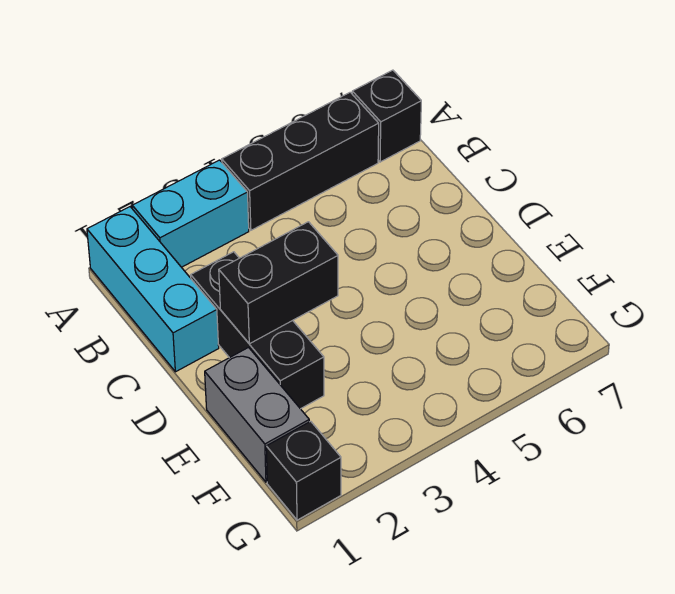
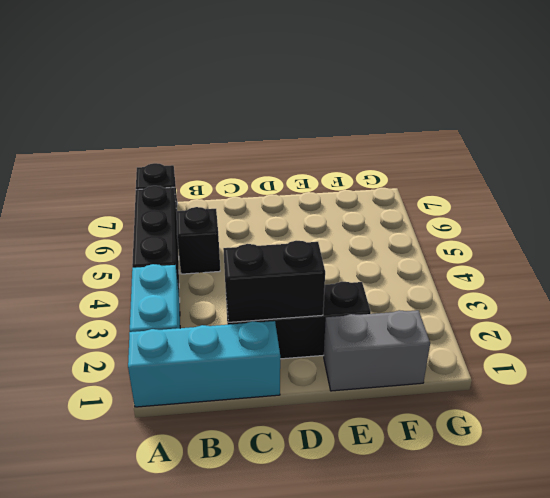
black brick D2:D3 level 2 -> black brick C2:D2 level 2
black brick G1 level 1 -> black brick B5 level 1

